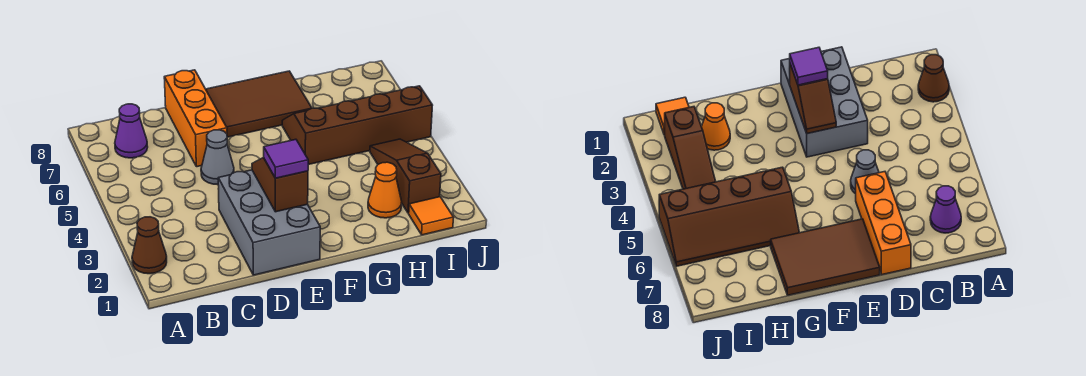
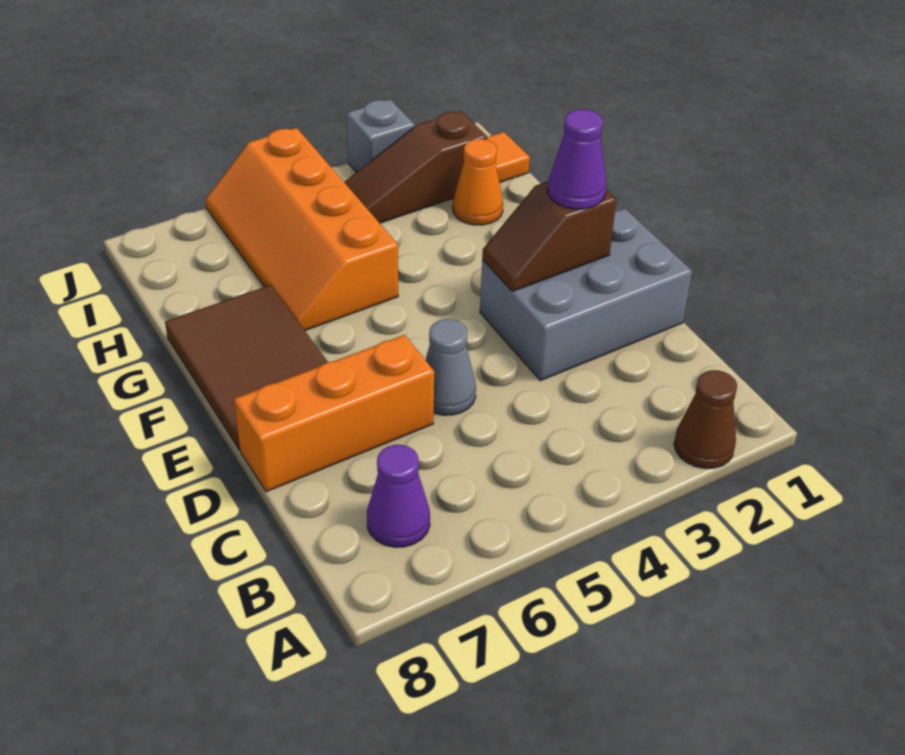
purple tile E2 level 3 -> purple cone E2 level 3
brown slope G5:J6 level 1 top 5 -> orange slope G5:J6 level 1 top 5
none -> grey brick J3 level 1

